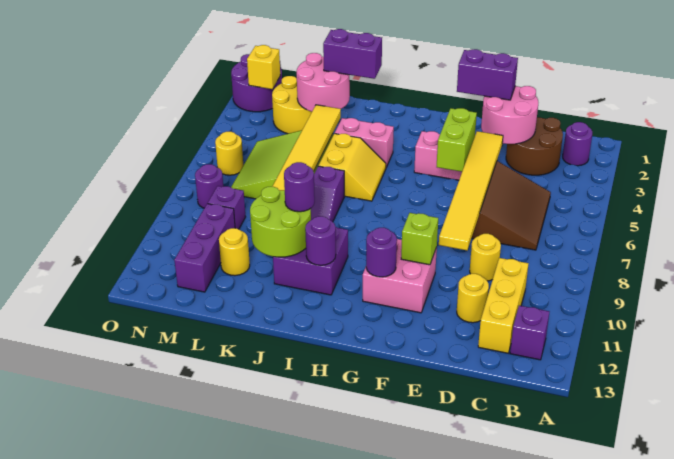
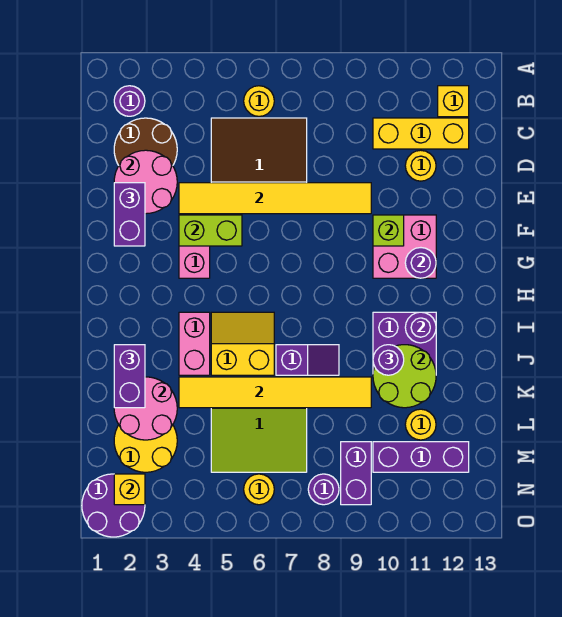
purple brick B12 level 1 -> yellow brick B12 level 1
yellow round brick D9 level 1 -> yellow round brick B6 level 1
purple brick M9 level 1 -> purple brick M9:N9 level 1

